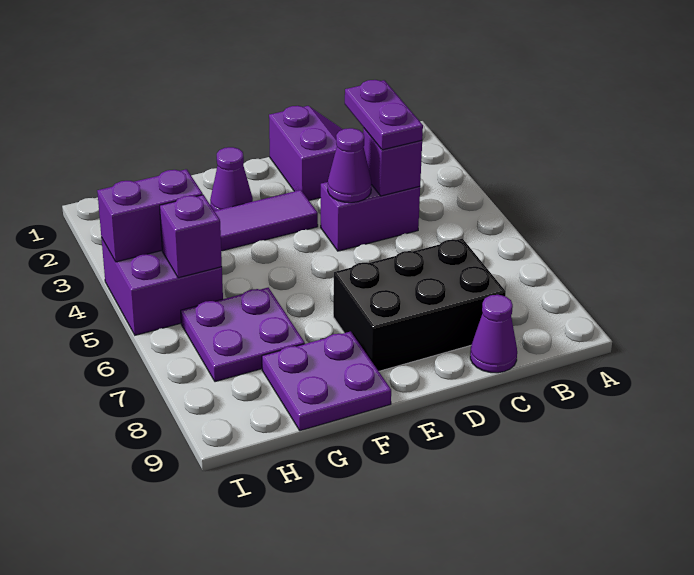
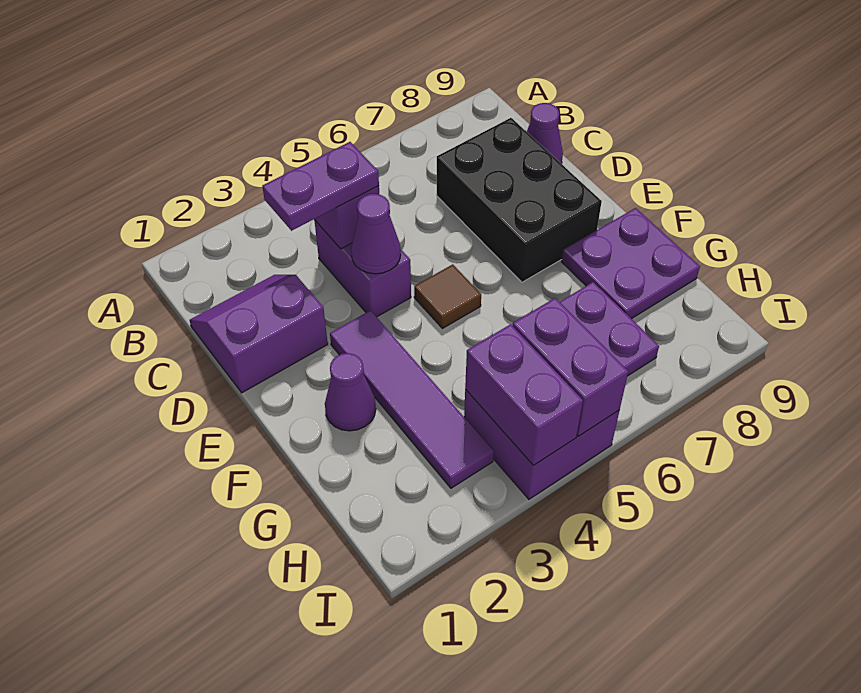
none -> brown tile E5 level 1
purple brick H5 level 2 -> purple brick H5:I5 level 2

